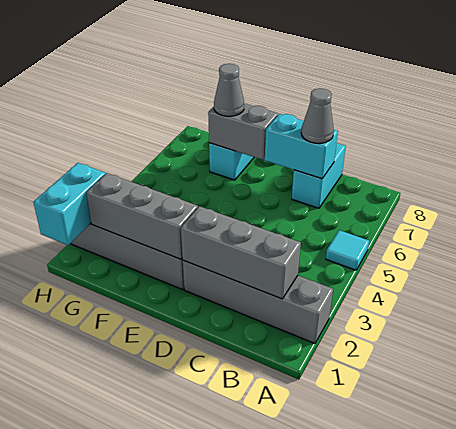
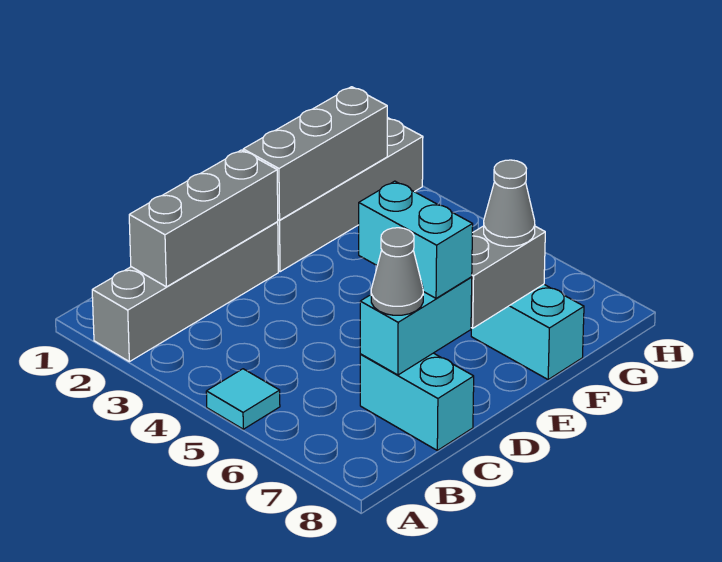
cyan brick H1:H2 level 2 -> cyan brick D6:D7 level 3

